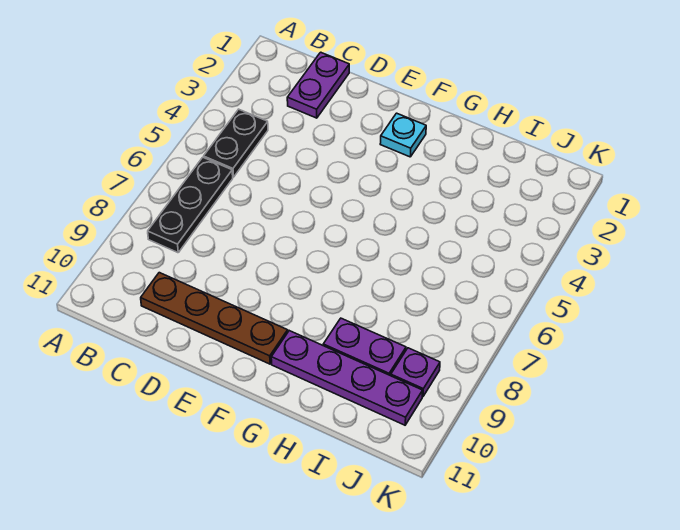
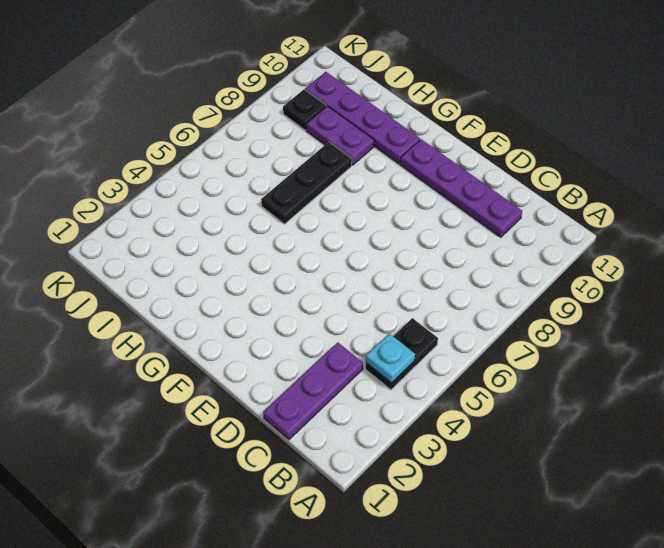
black plate B6:B8 level 1 -> black plate H6:H8 level 1
purple plate C1:C2 level 1 -> purple plate C1:C3 level 1
brown plate C10:F10 level 1 -> purple plate C10:F10 level 1
cyan plate F2 level 1 -> cyan plate B4 level 2
purple plate J9 level 1 -> black plate J9 level 1

